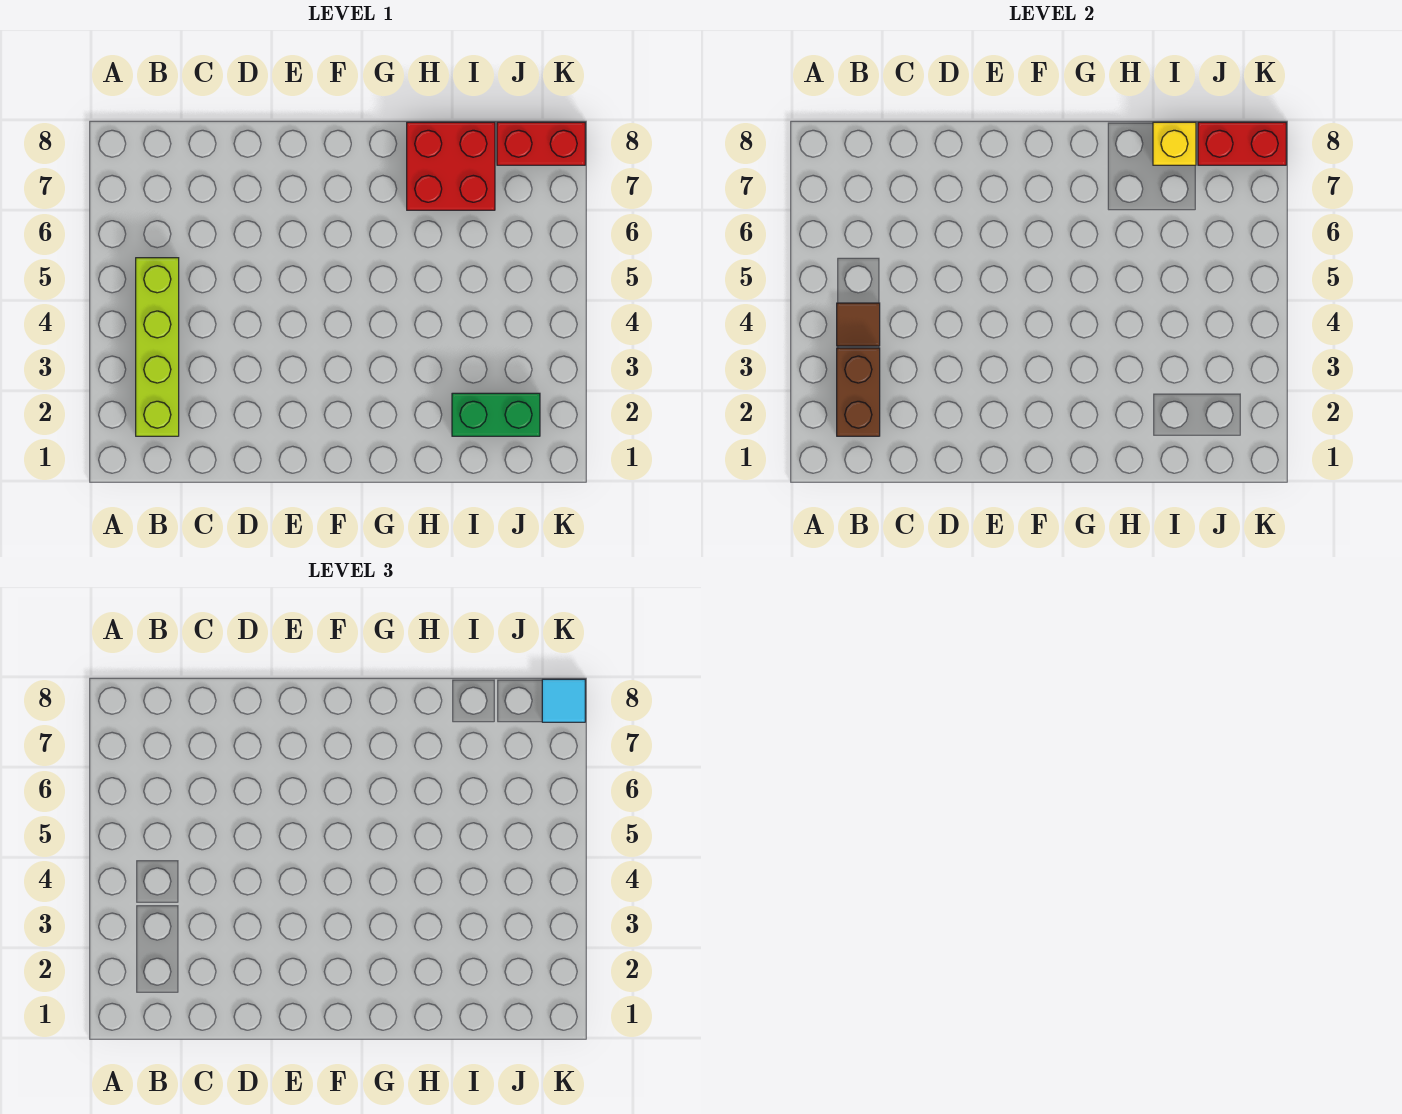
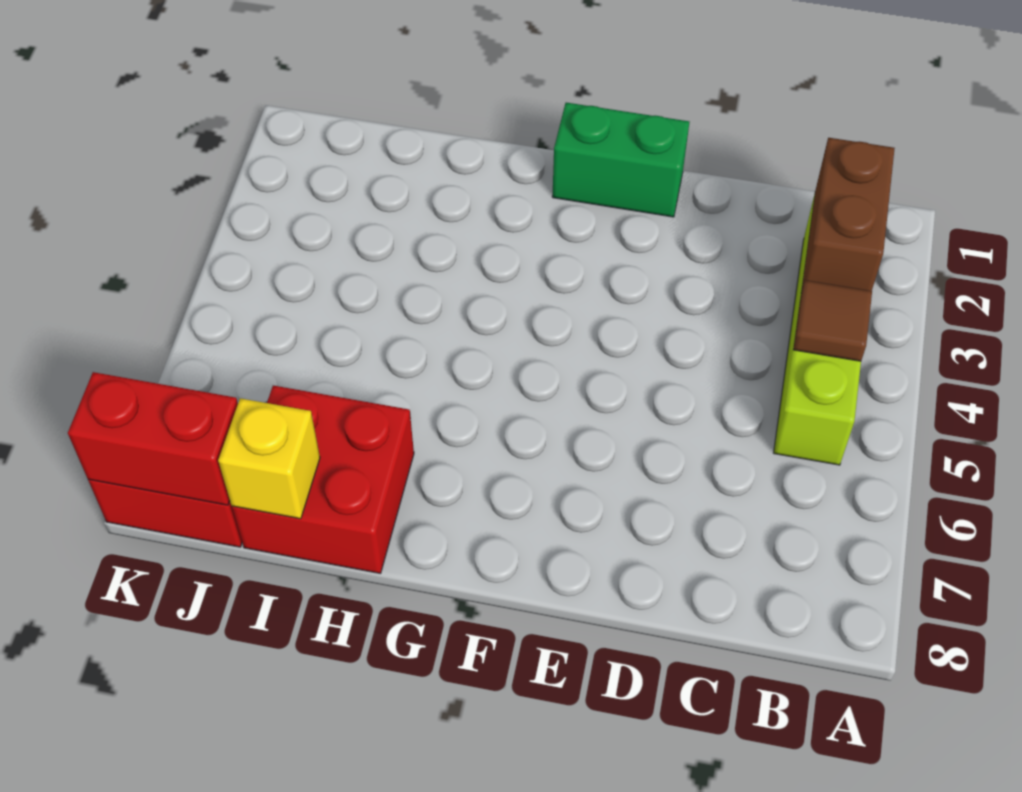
green brick I2:J2 level 1 -> green brick E1:F1 level 1
cyan tile K8 level 3 -> none

